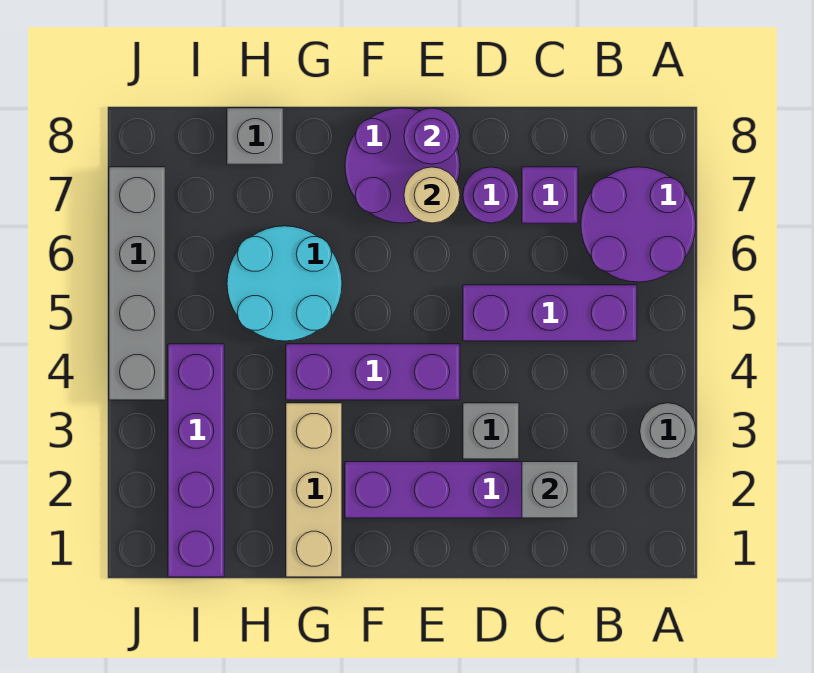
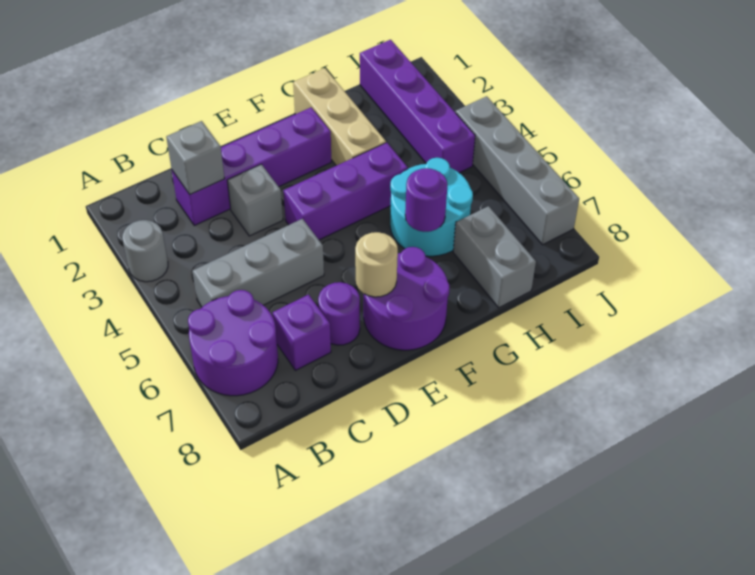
purple brick B5:D5 level 1 -> grey brick B5:D5 level 1
purple round brick E8 level 2 -> purple round brick G6 level 2
grey brick H8 level 1 -> grey brick H7:H8 level 1

